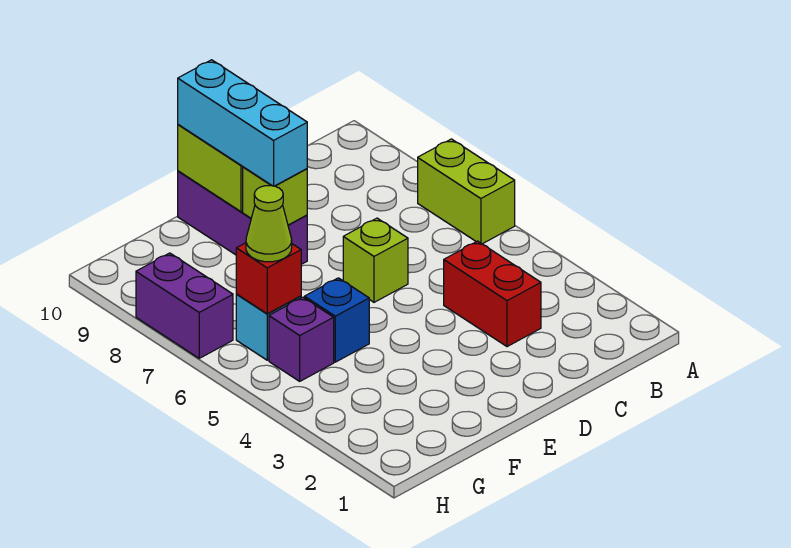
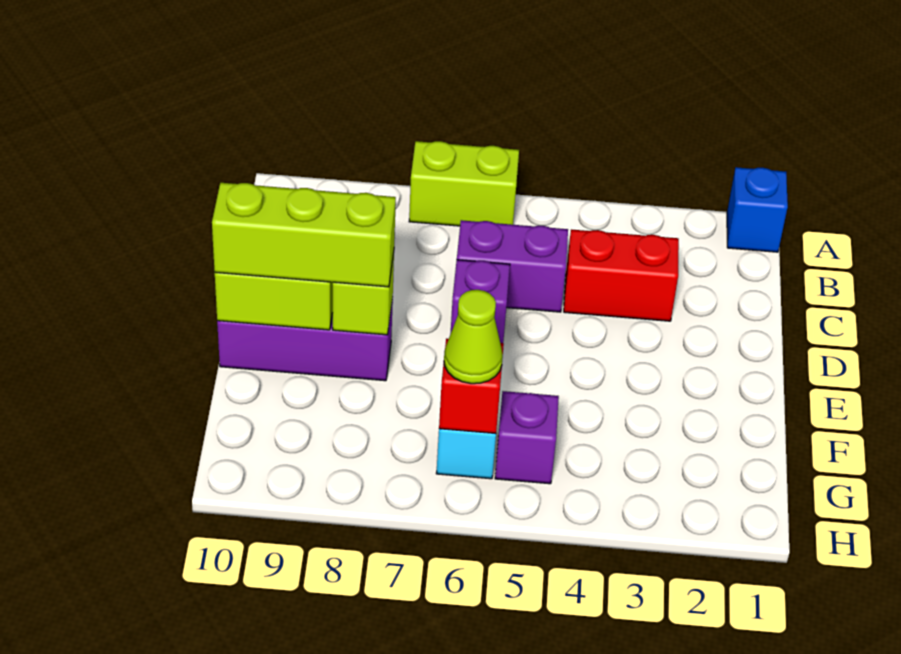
lime brick D6 level 1 -> purple brick D6 level 1
cyan brick E8:E10 level 3 -> lime brick E8:E10 level 3
blue brick F5 level 1 -> blue brick A1 level 1
purple brick H7:H8 level 1 -> purple brick C5:C6 level 1

